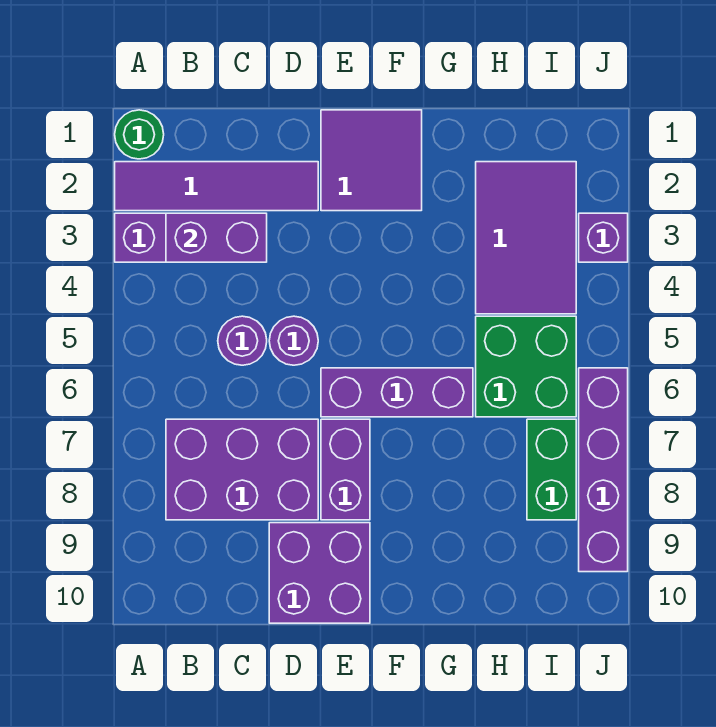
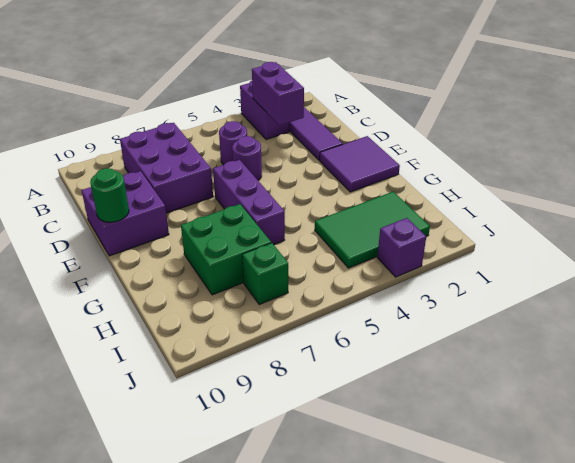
green round brick A1 level 1 -> green round brick E10 level 2
purple brick E7:E8 level 1 -> none
purple tile H2:I4 level 1 -> green tile H2:I4 level 1
green brick H5:I6 level 1 -> green brick G7:H8 level 1
green brick I7:I8 level 1 -> green brick I7 level 1
purple brick J6:J9 level 1 -> none

